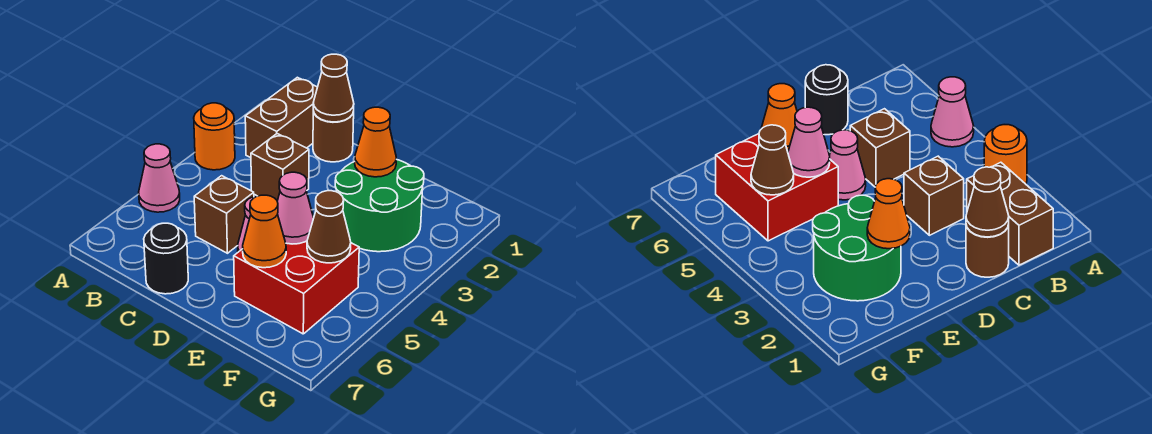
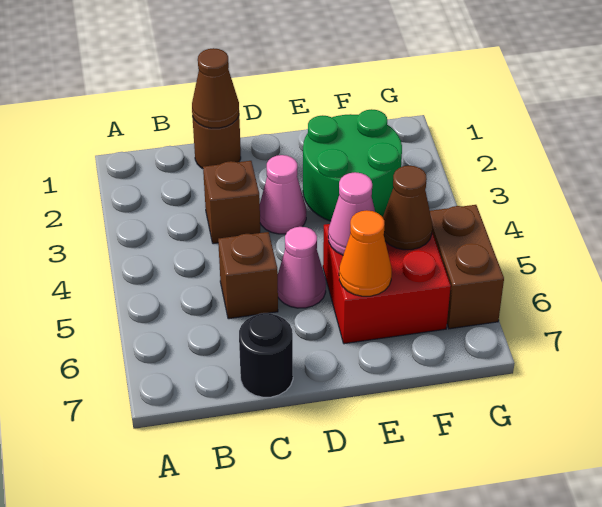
orange round brick A3 level 1 -> none
pink cone A5 level 1 -> pink cone D3 level 1
brown brick B1:B2 level 1 -> brown brick G5:G6 level 1
orange cone E2 level 2 -> none

